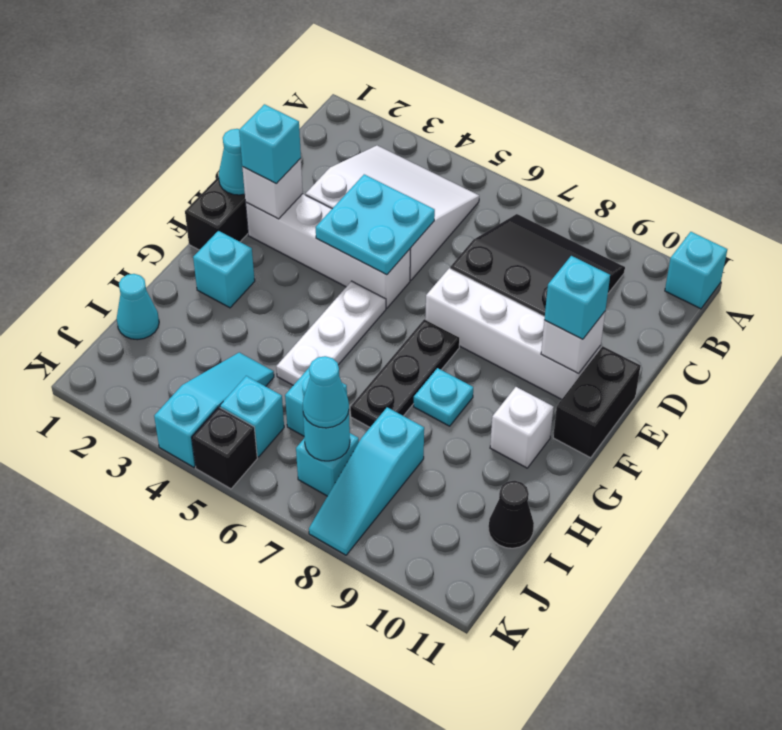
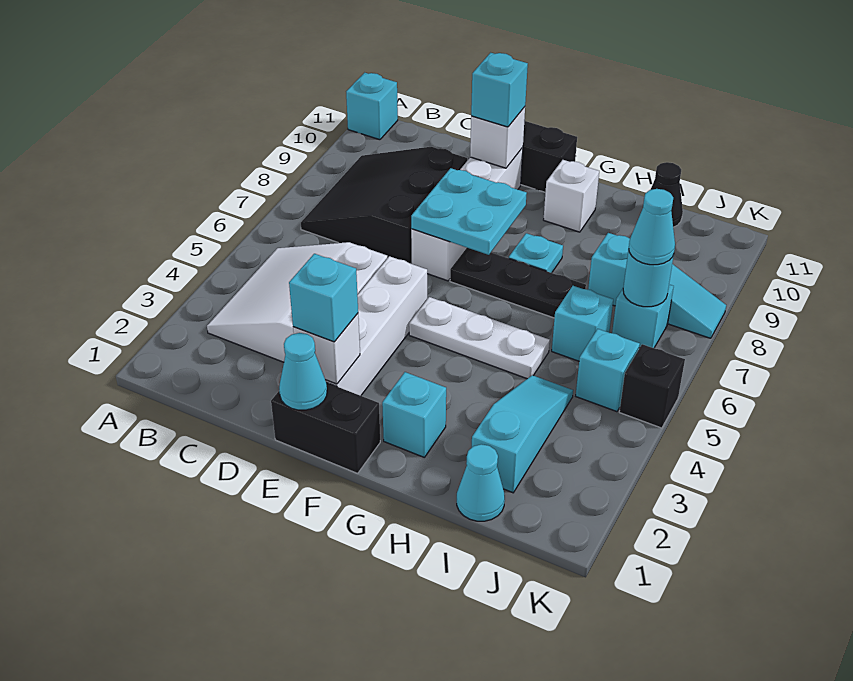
cyan plate D4:E5 level 2 -> cyan plate E7:F8 level 2
cyan slope I4:K4 level 1 top K -> cyan slope I2:I4 level 1 top 2

